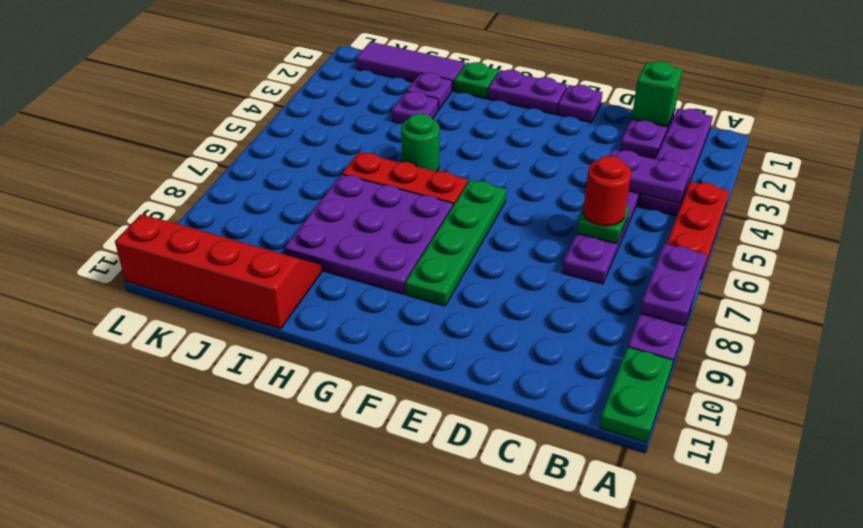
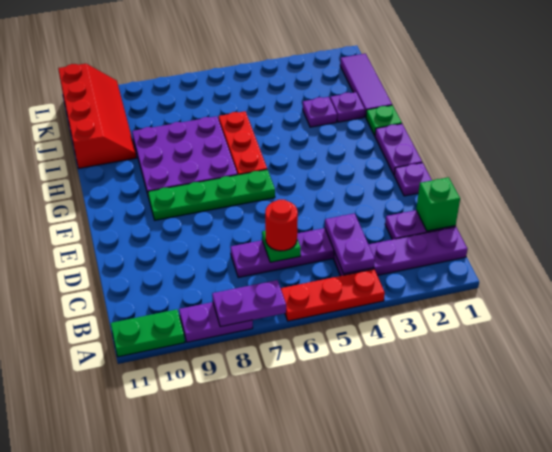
green round brick H5 level 1 -> none

